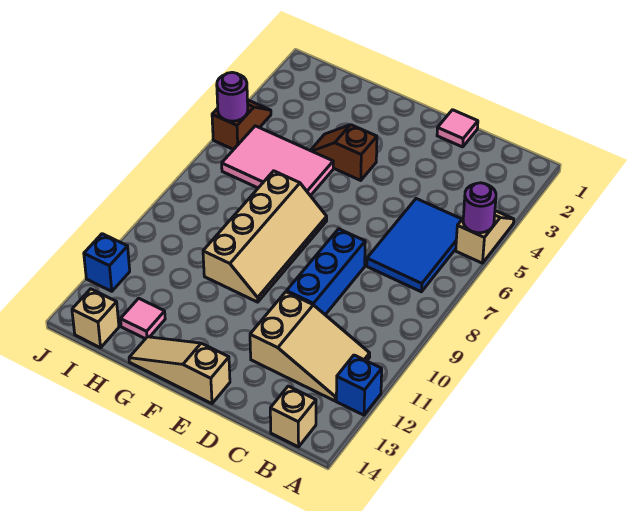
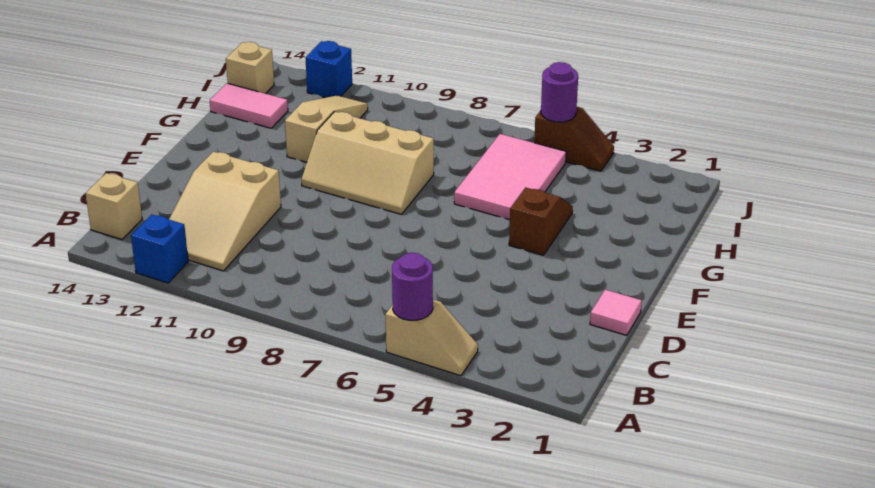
blue tile B5:C7 level 1 -> none
blue brick D8:D10 level 1 -> none
tan slope E14:G14 level 1 top E -> tan slope G11:I11 level 1 top G
tan slope F7:G10 level 1 top G -> tan slope F8:G10 level 1 top G
pink tile H13 level 1 -> pink tile H13:H14 level 1

